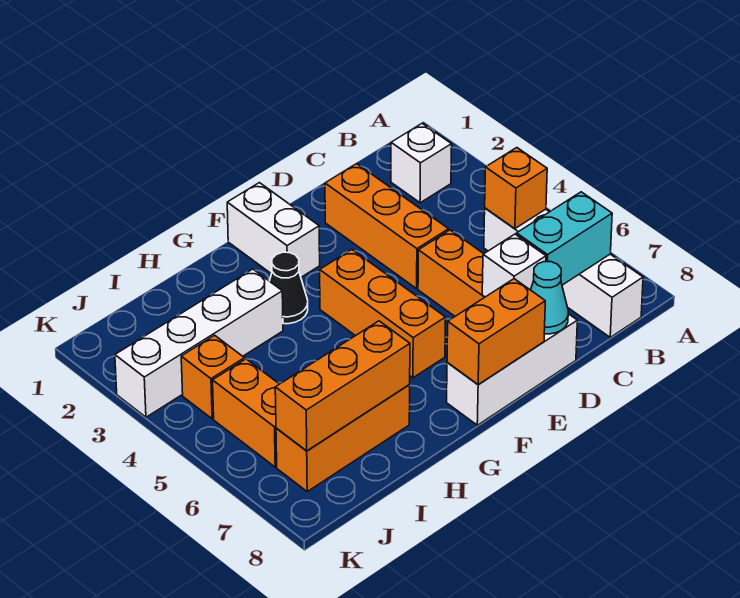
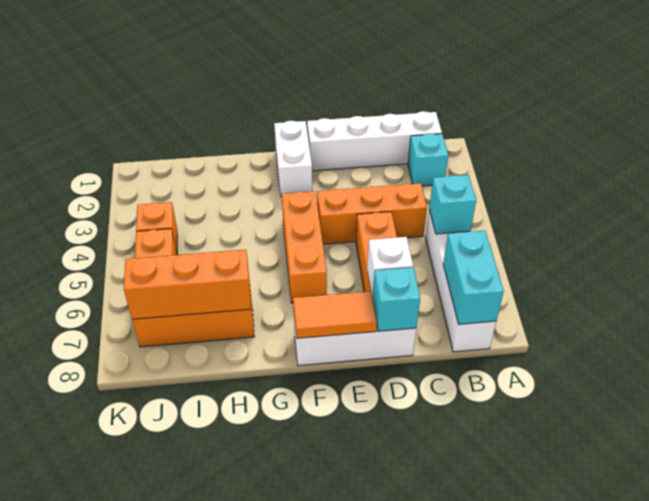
white brick B2 level 1 -> cyan brick B2 level 1
orange brick B5 level 2 -> cyan brick B5 level 2
cyan brick B7:C7 level 2 -> cyan brick B7:B8 level 2
orange brick D2:D4 level 1 -> orange brick C4:E4 level 1
cyan cone D8 level 2 -> cyan brick D8 level 2
orange brick E8:F8 level 2 -> orange tile E8:F8 level 2
black cone G3 level 1 -> none
white brick H3:K3 level 1 -> white brick B1:E1 level 1

